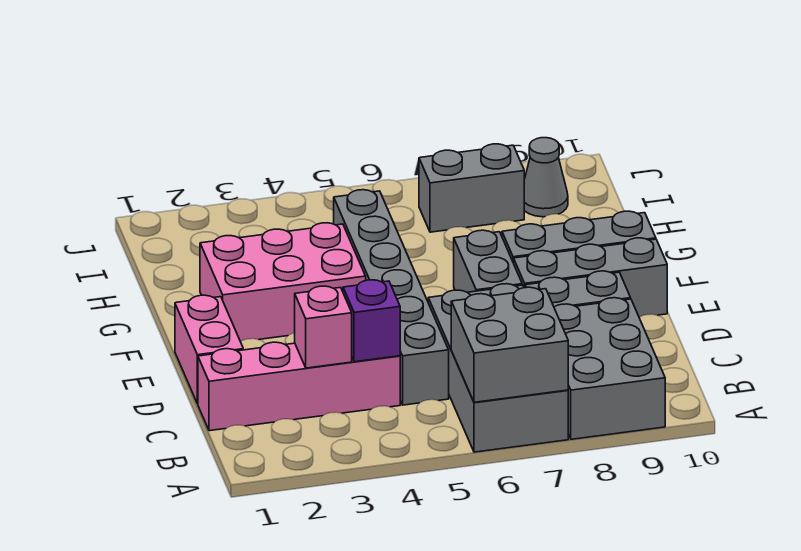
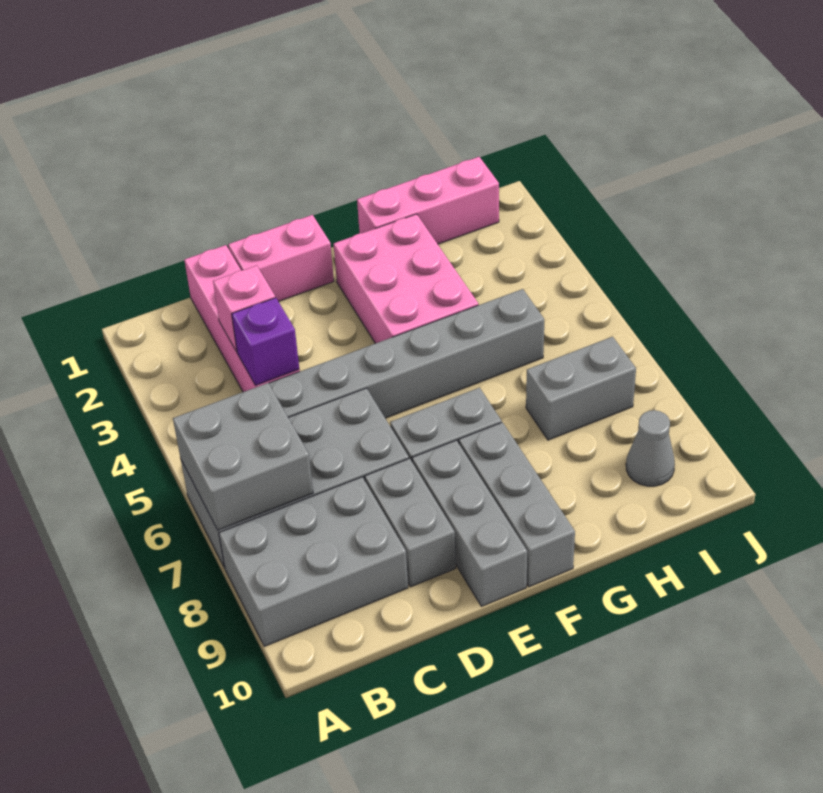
none -> pink brick G1:I1 level 1
grey brick I7:I8 level 1 -> grey brick H7:I7 level 1

